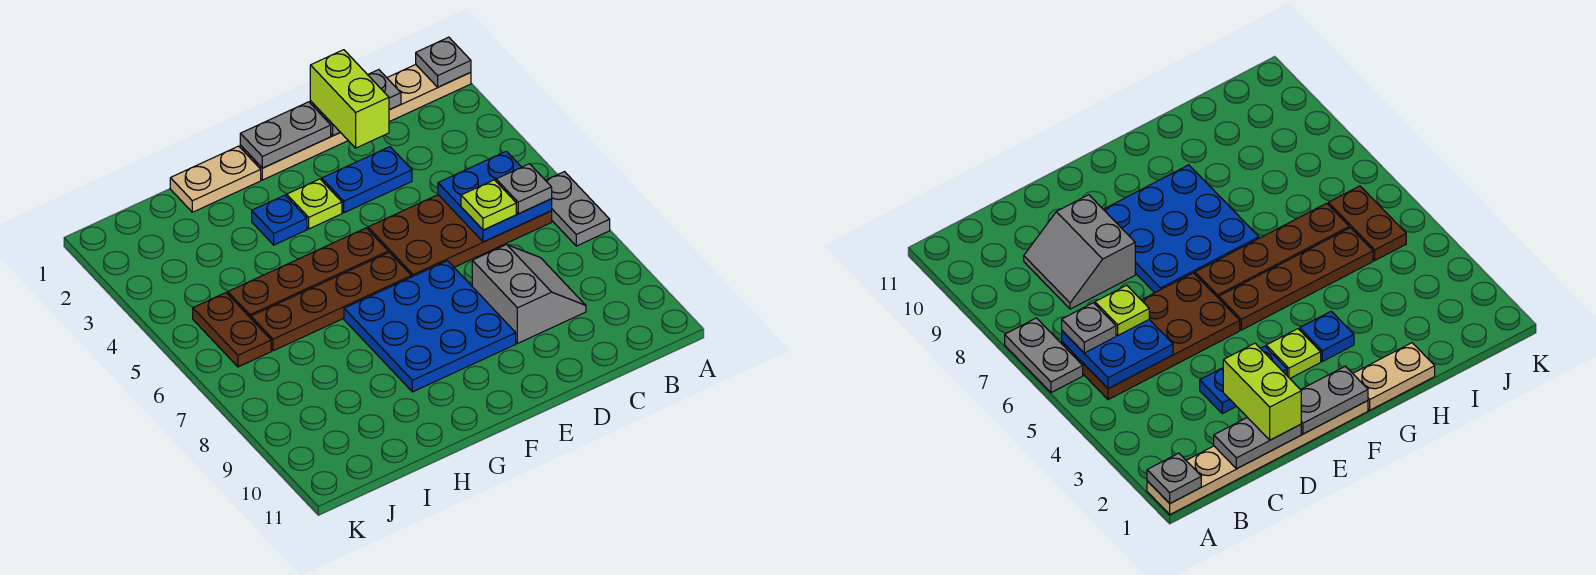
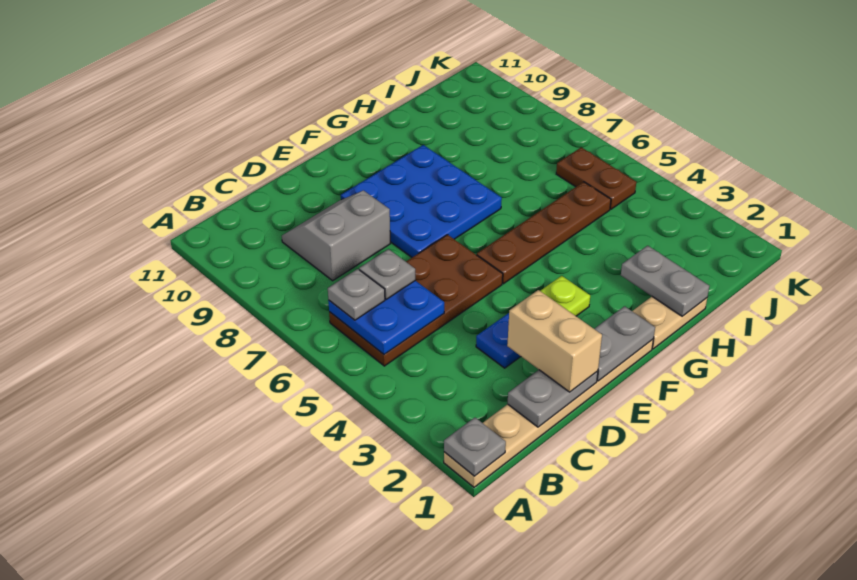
grey plate A6:A7 level 1 -> grey plate H1:H2 level 2
lime plate C6 level 3 -> grey plate C6 level 3
grey slope C8:D9 level 1 top D -> grey slope C8:D9 level 1 top 8
lime brick D1:D2 level 3 -> tan brick D1:D2 level 3
brown plate F6:I6 level 1 -> none
blue plate G3 level 1 -> none

